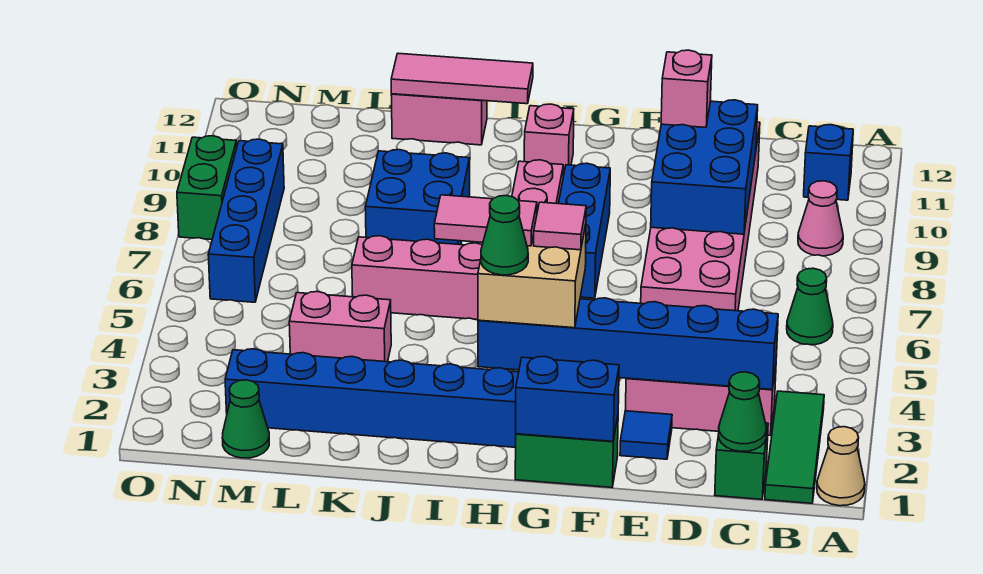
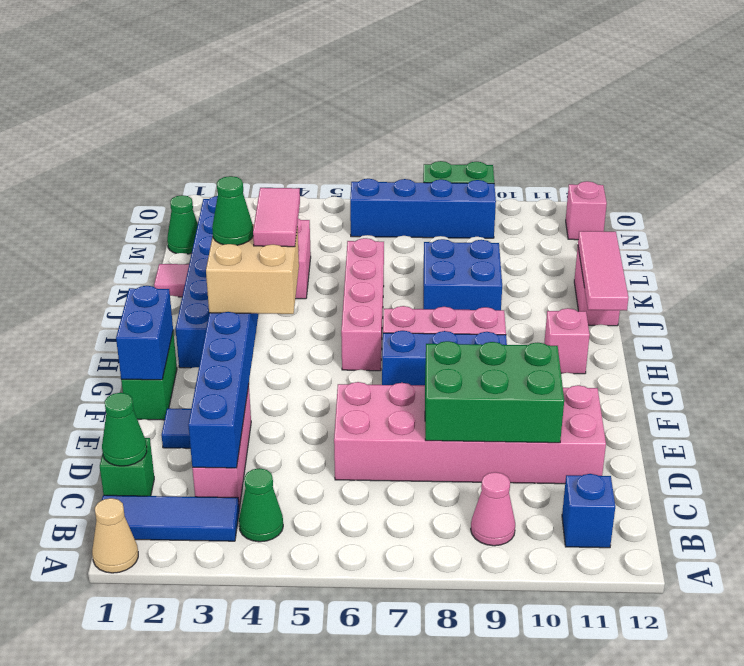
green tile B1:B3 level 1 -> blue tile B1:B3 level 1
green cone B6 level 1 -> green cone B4 level 1
blue brick D8:E10 level 2 -> green brick D8:E10 level 2
pink brick E10 level 3 -> pink brick N12 level 1
pink tile G4 level 4 -> pink tile K1 level 1

